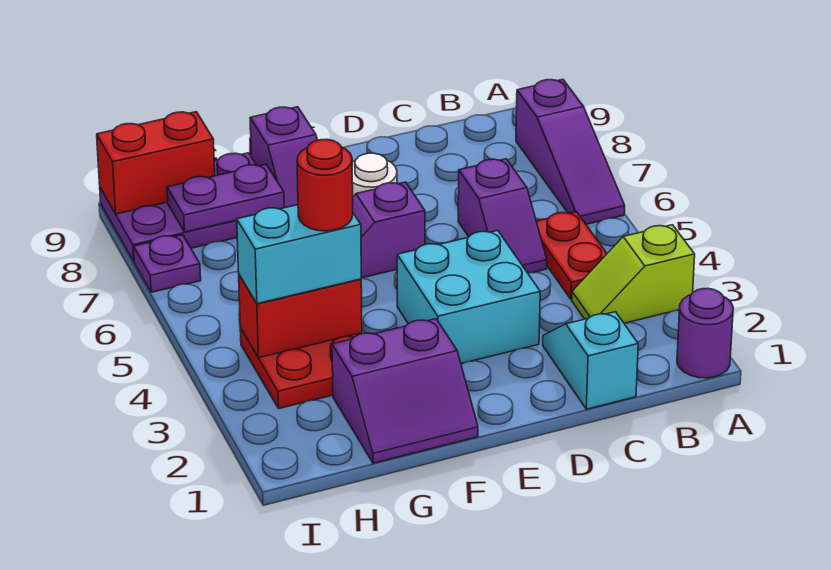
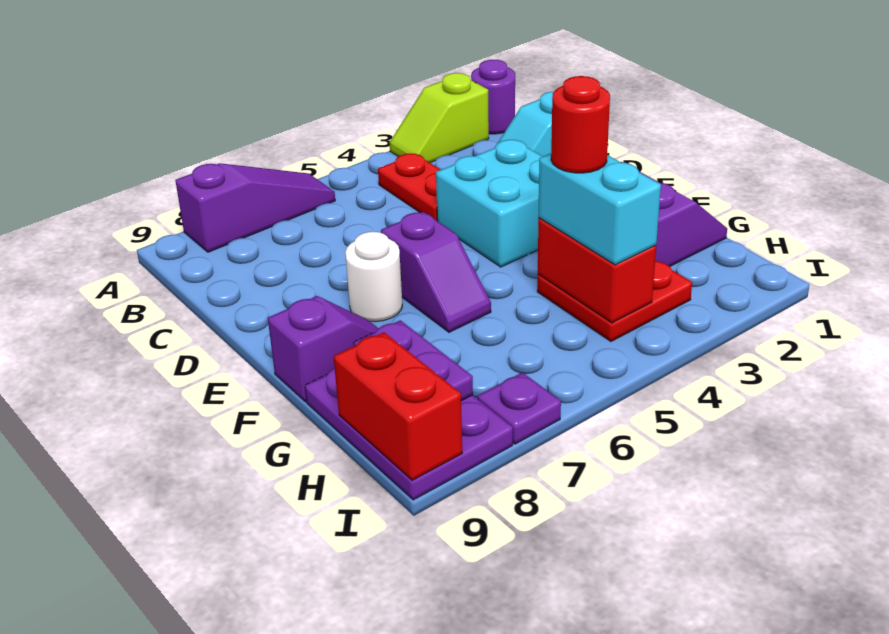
lime slope A3:B3 level 1 top A -> lime slope A2:A3 level 1 top 2
red plate B4:B5 level 1 -> red plate B4:C4 level 1
purple slope C5:C6 level 1 top 6 -> none

